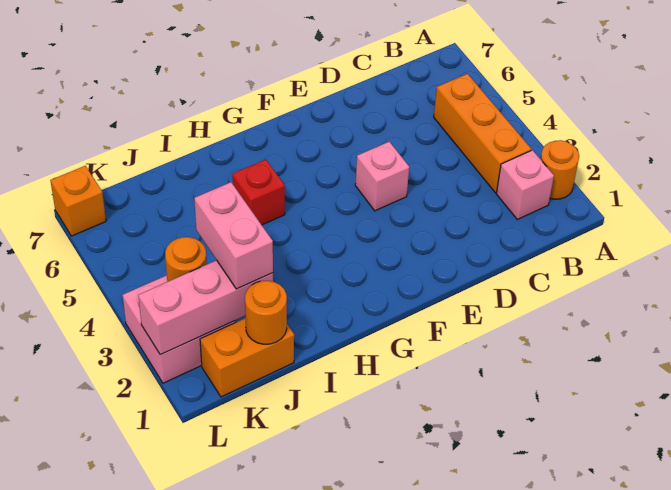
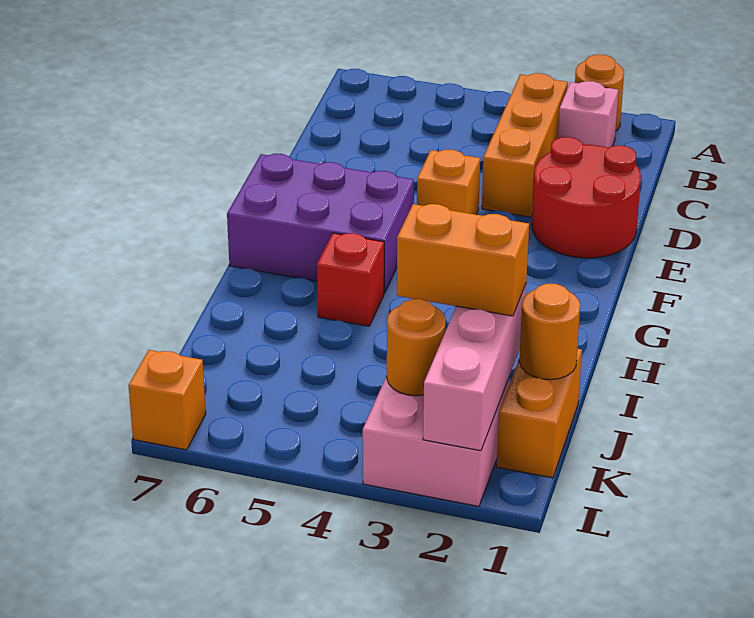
orange brick B3:B5 level 1 -> orange brick B3:D3 level 1
none -> red round brick D1:E2 level 1
pink brick E4 level 1 -> orange brick E4 level 1
none -> purple brick F5:G7 level 1
pink brick J2:J3 level 3 -> orange brick J2:J3 level 3

